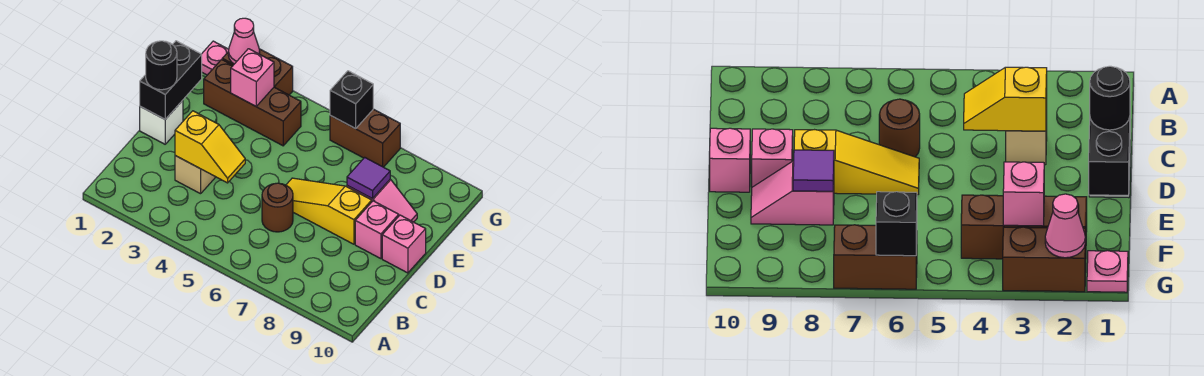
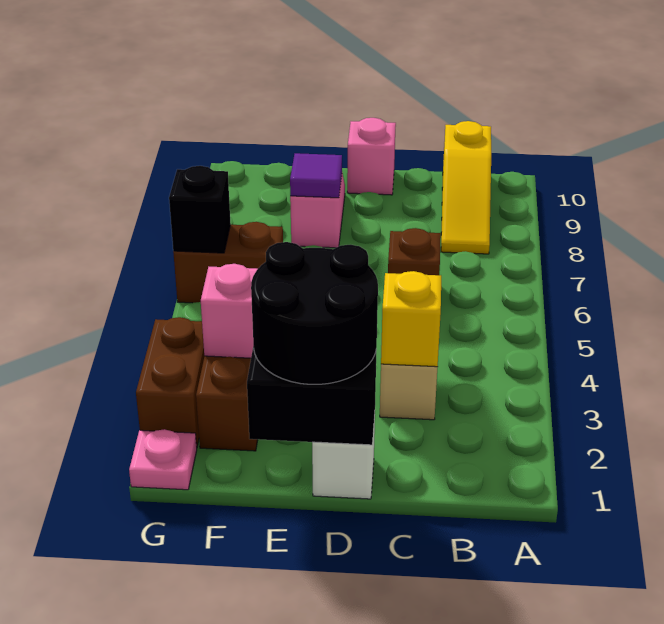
brown round brick C6 level 1 -> brown brick C6 level 1
black round brick D1 level 3 -> black round brick D1:E2 level 3
yellow slope D6:D8 level 1 top 8 -> yellow slope B8:B10 level 1 top 10
pink brick D9 level 1 -> none
pink cone G2 level 2 -> none
brown brick G6:G7 level 1 -> brown brick F6:G6 level 1

